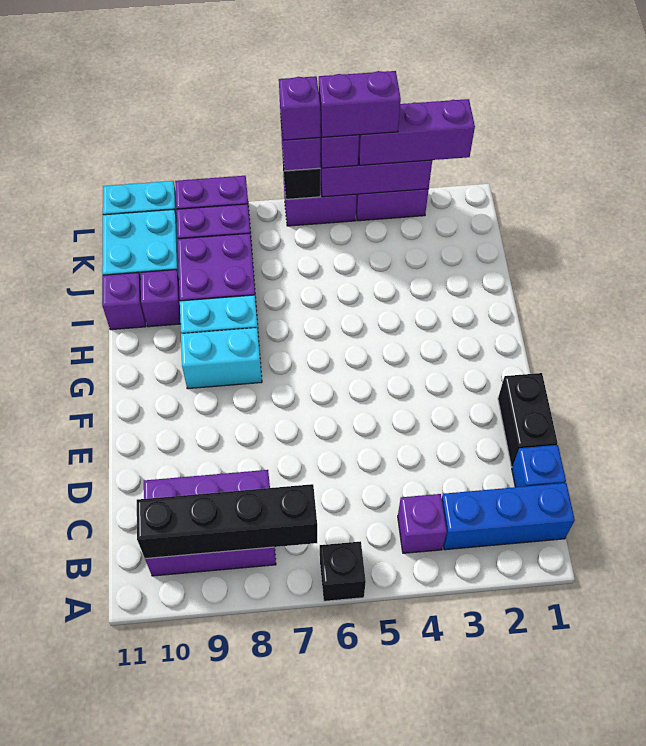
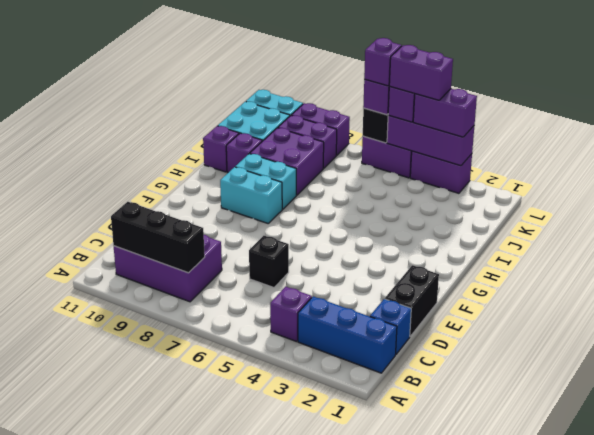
black brick A6 level 1 -> black brick D6 level 1
black brick B7:B10 level 2 -> black brick B8:B10 level 2
purple brick L2:L4 level 3 -> purple brick L3:L4 level 3

